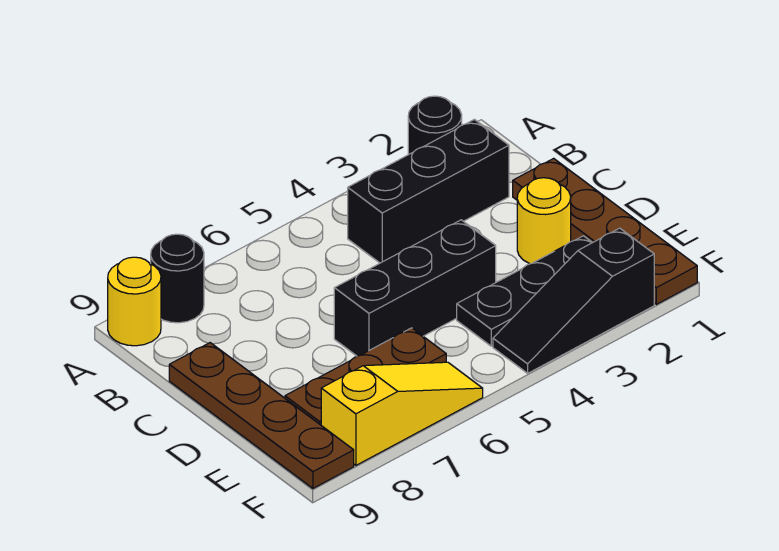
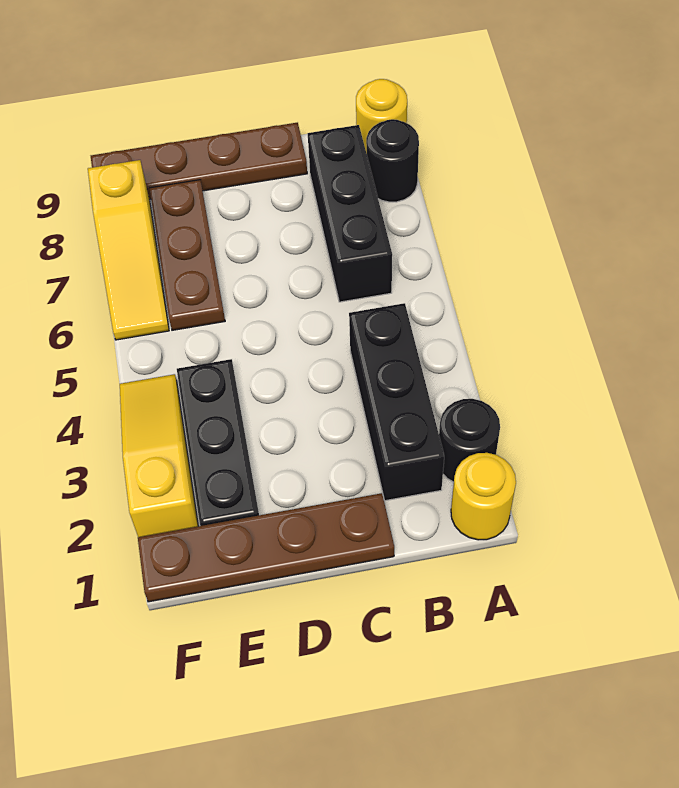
yellow round brick D2 level 1 -> yellow round brick A1 level 1
black brick D4:D6 level 1 -> black brick B6:B8 level 1
black slope F2:F4 level 1 top 2 -> yellow slope F2:F4 level 1 top 2

